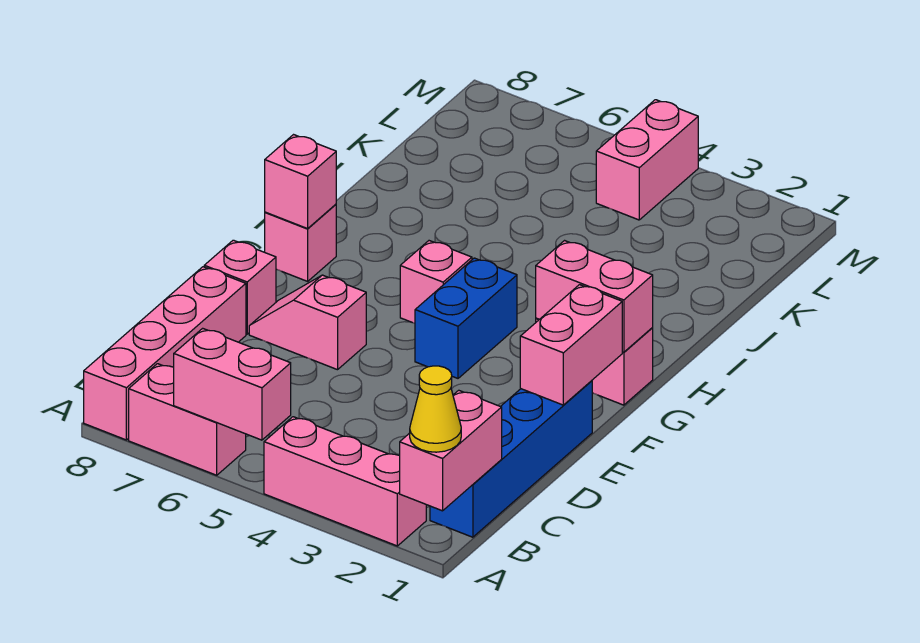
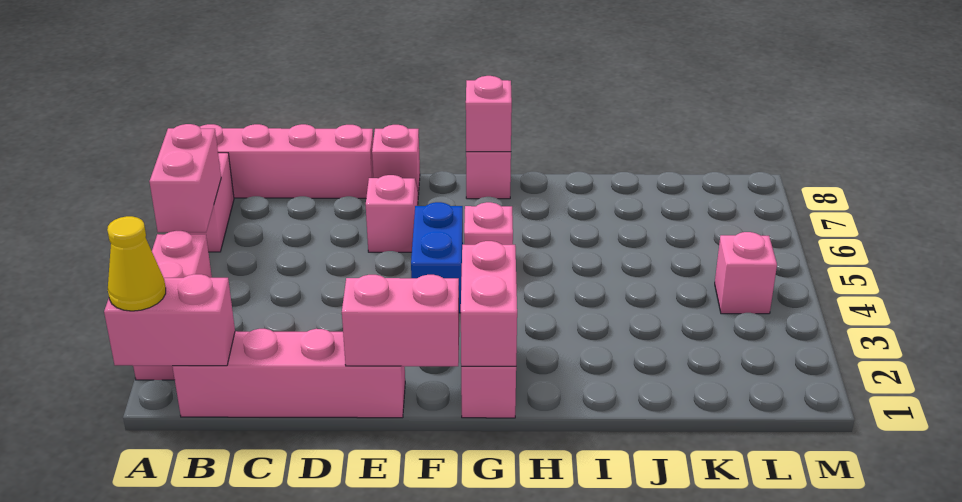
blue brick B1:E1 level 1 -> pink brick B1:E1 level 1
blue brick F4:G4 level 1 -> blue brick F4:F5 level 1
pink brick L4:M4 level 1 -> pink brick L4 level 1

